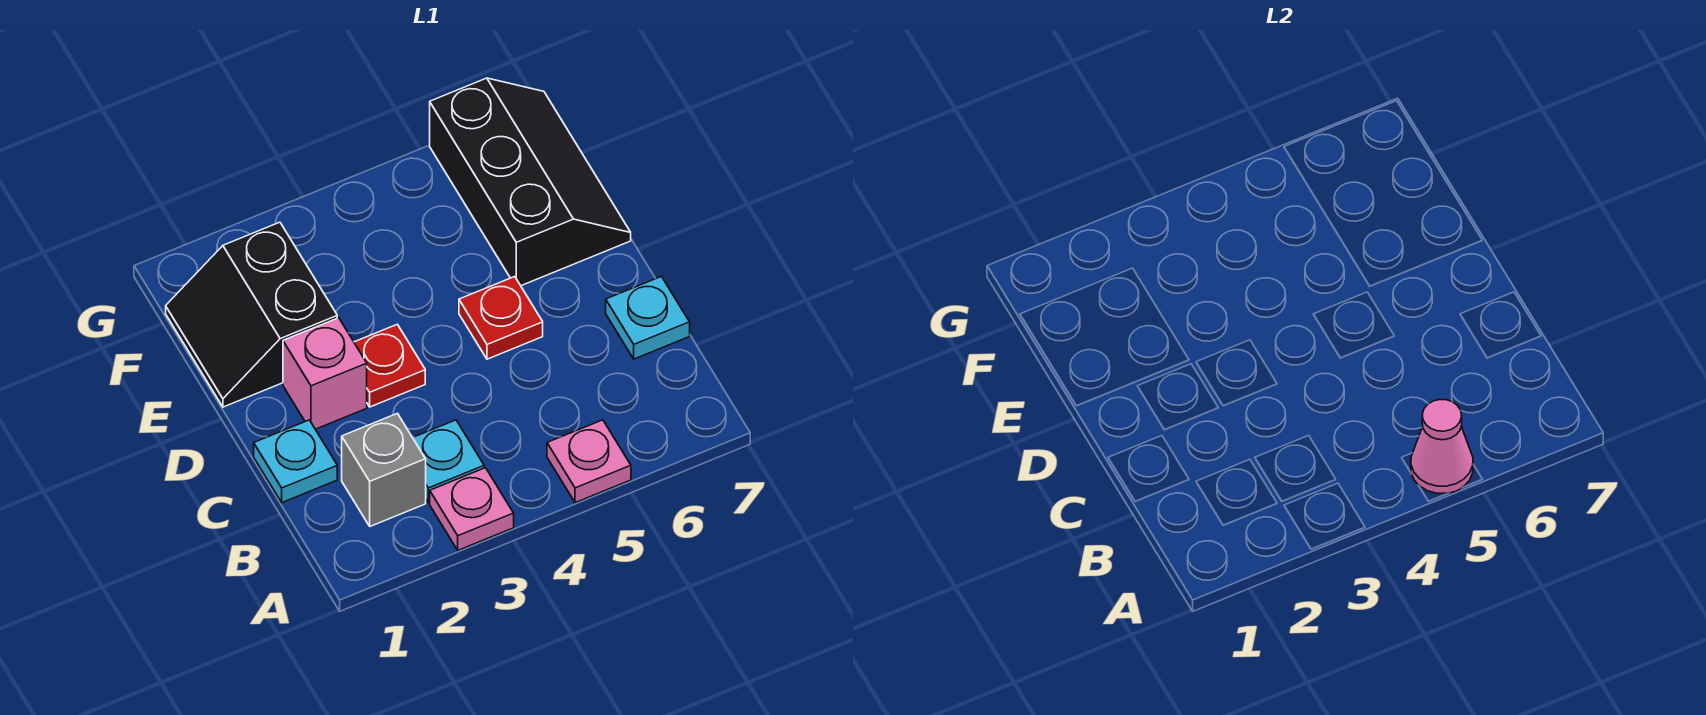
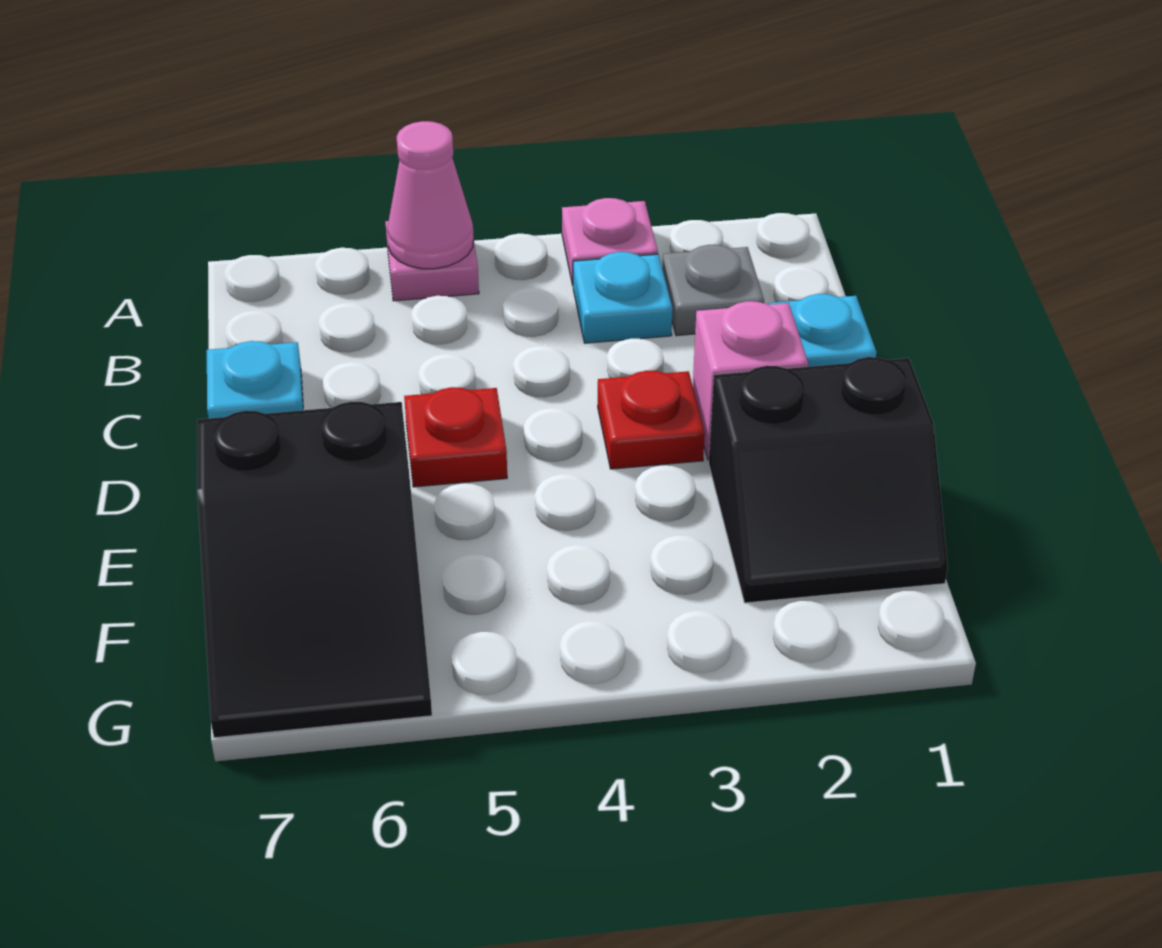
grey brick B2 level 1 -> grey plate B2 level 1
black slope E1:F2 level 1 top 2 -> black slope E1:F2 level 1 top E
black slope E6:G7 level 1 top 6 -> black slope E6:G7 level 1 top E

